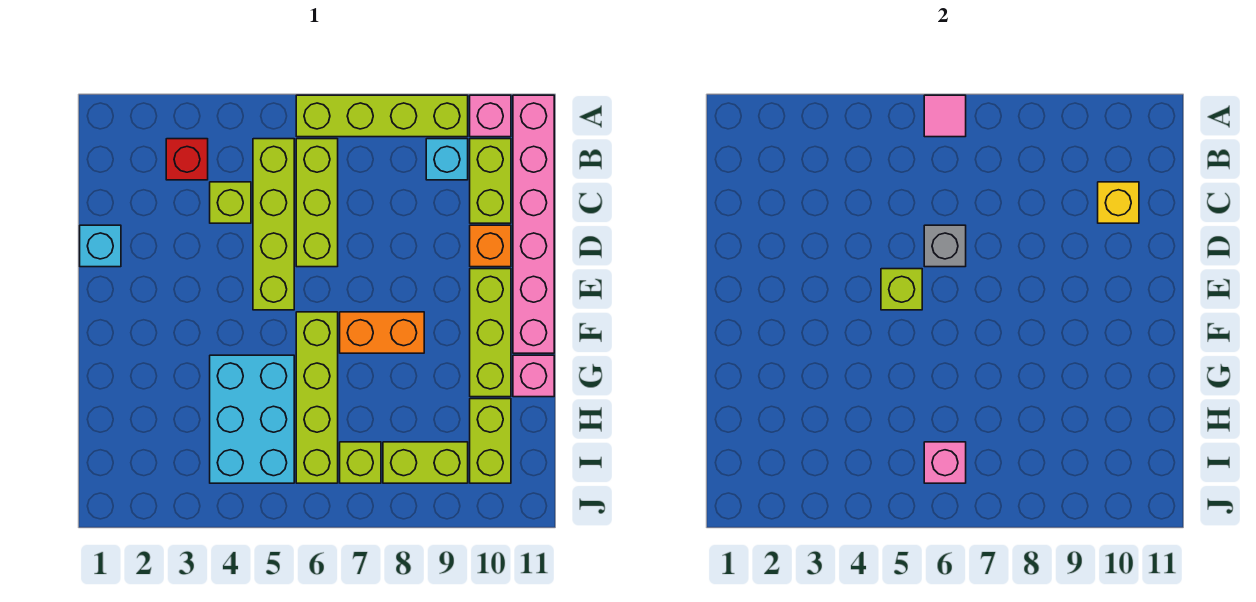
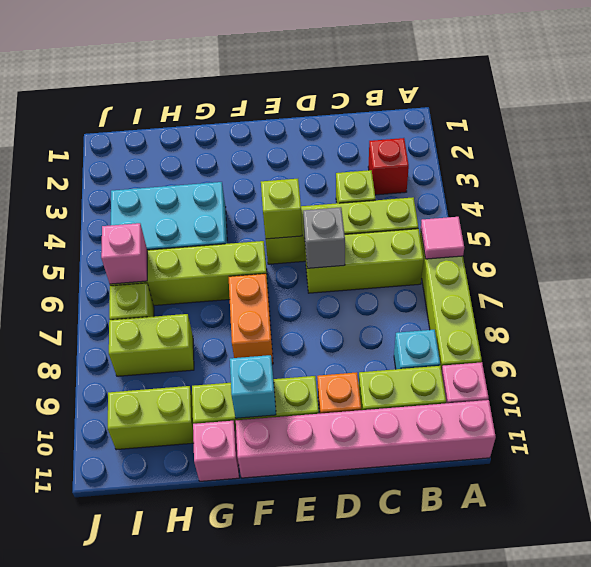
yellow brick C10 level 2 -> none
cyan brick D1 level 1 -> cyan brick F10 level 2
lime brick I8:I9 level 1 -> lime brick H8:I8 level 1

